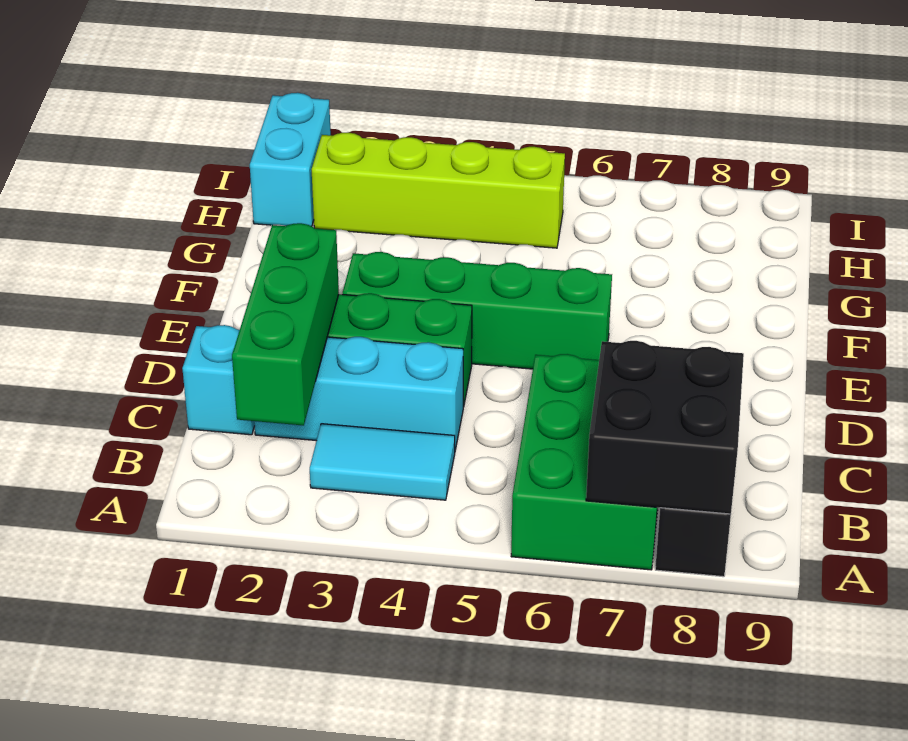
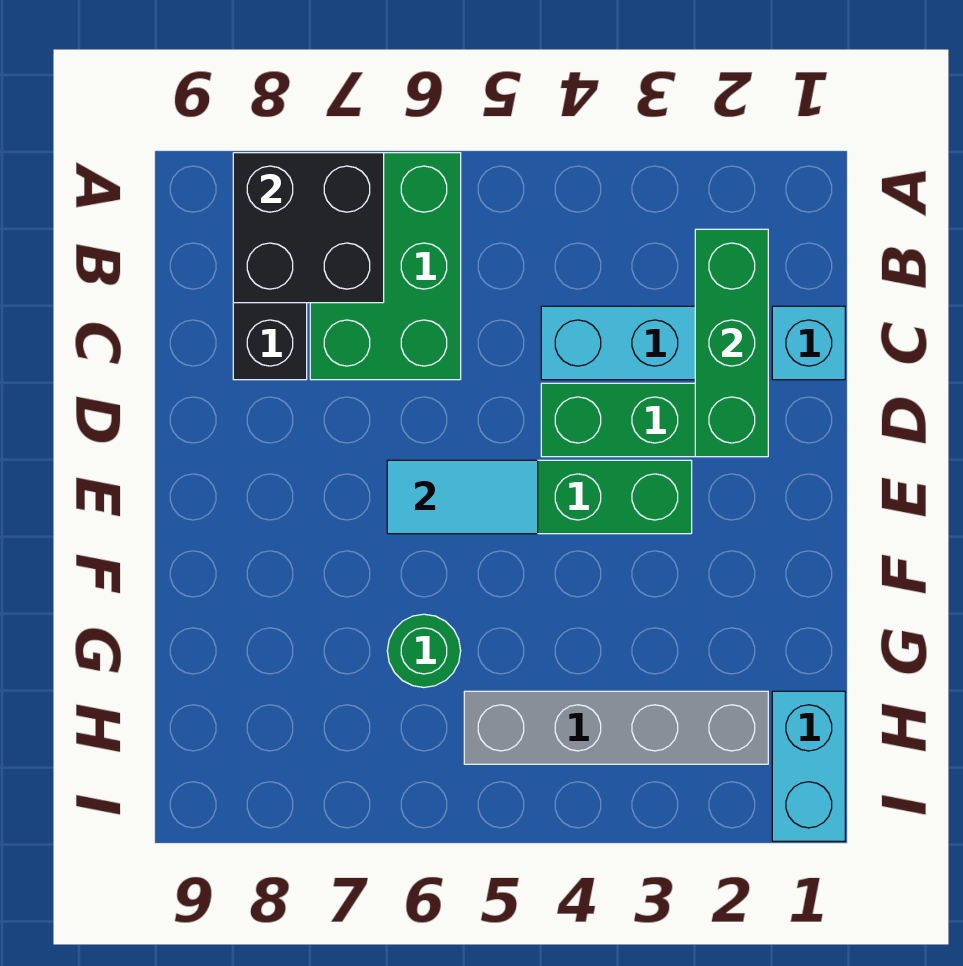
cyan tile B3:B4 level 1 -> cyan tile E5:E6 level 2
none -> green round brick G6 level 1
lime brick H2:H5 level 1 -> grey brick H2:H5 level 1

